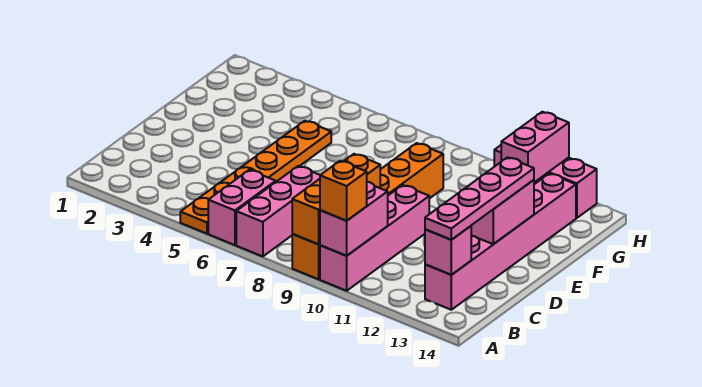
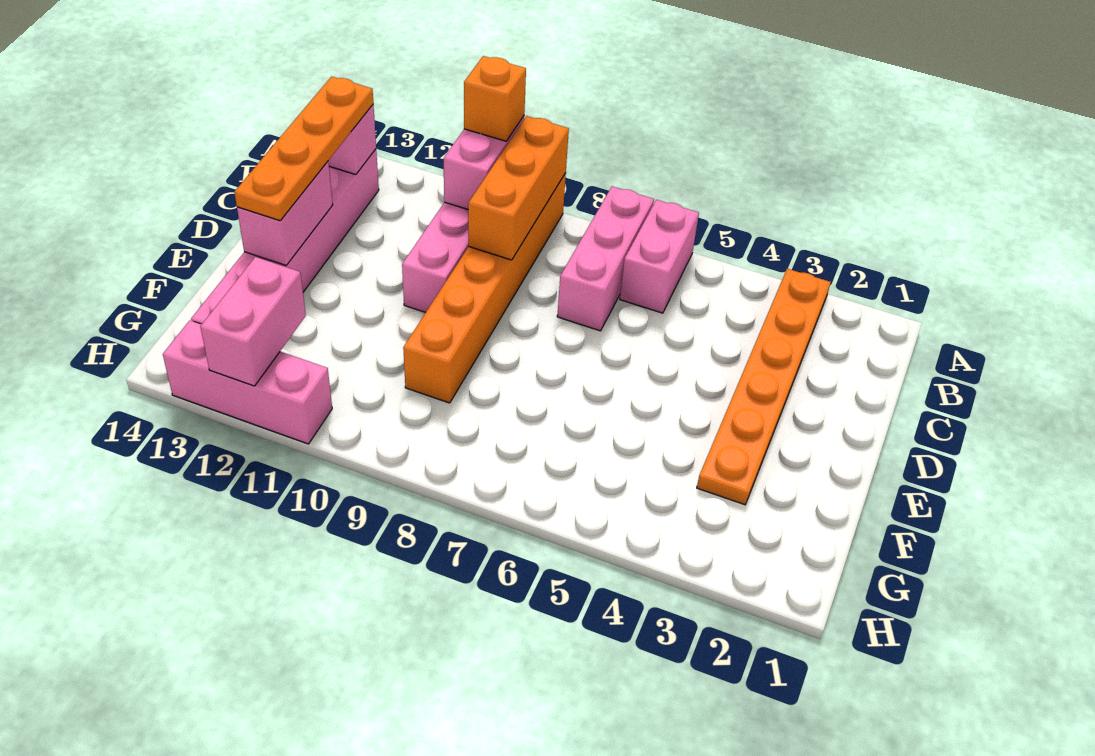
orange plate A5:F5 level 1 -> orange plate A3:F3 level 1
pink plate B13:E13 level 3 -> orange plate B13:E13 level 3

